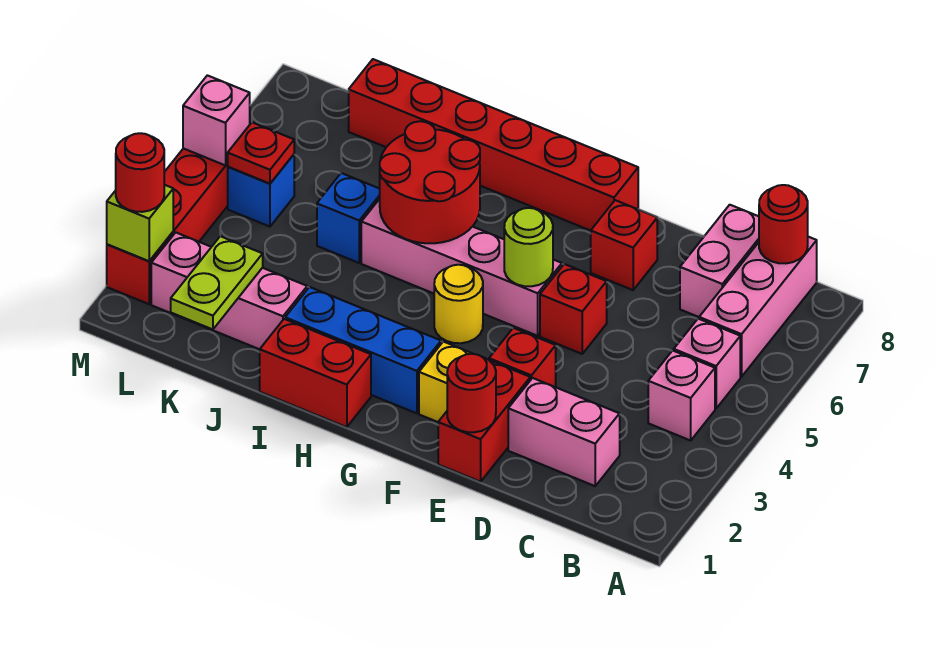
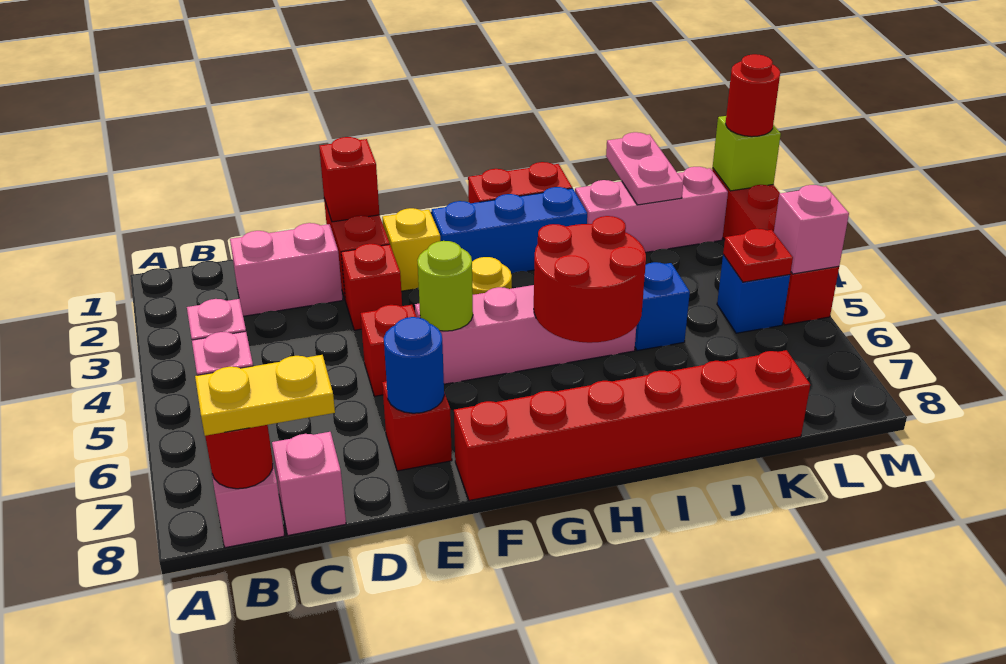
none -> yellow plate B8:C8 level 3
pink brick C7:C8 level 1 -> pink brick C8 level 1
red round brick E1 level 2 -> red brick E1 level 2
none -> blue round brick E7 level 2
lime plate K1:K2 level 2 -> pink plate K1:K2 level 2

